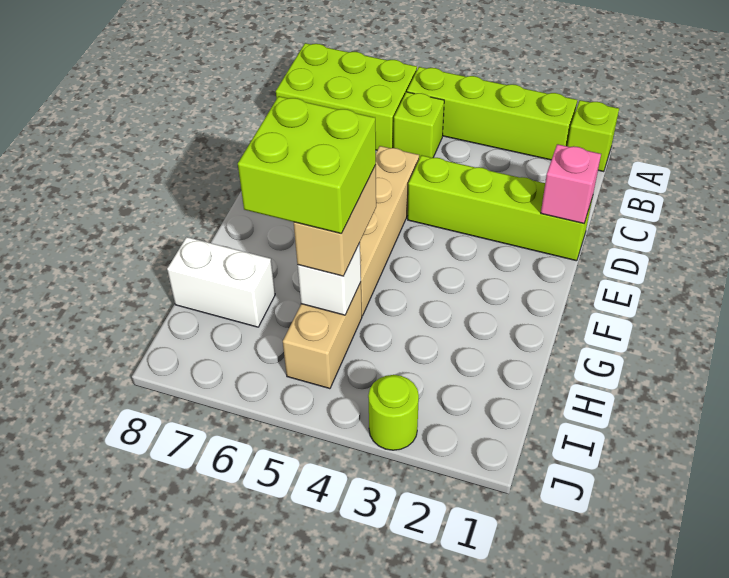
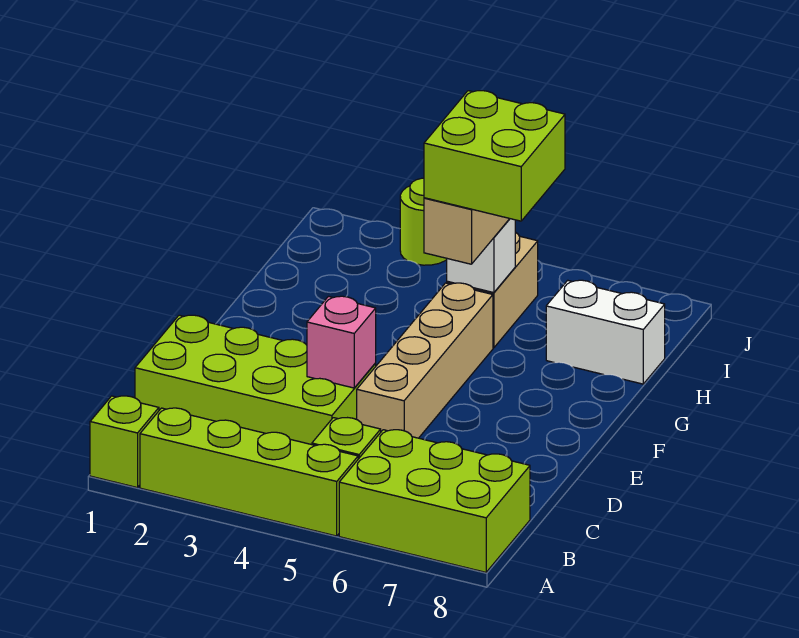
lime brick D1:D4 level 1 -> lime brick C1:D4 level 1
pink brick D1 level 2 -> pink brick D4 level 2

